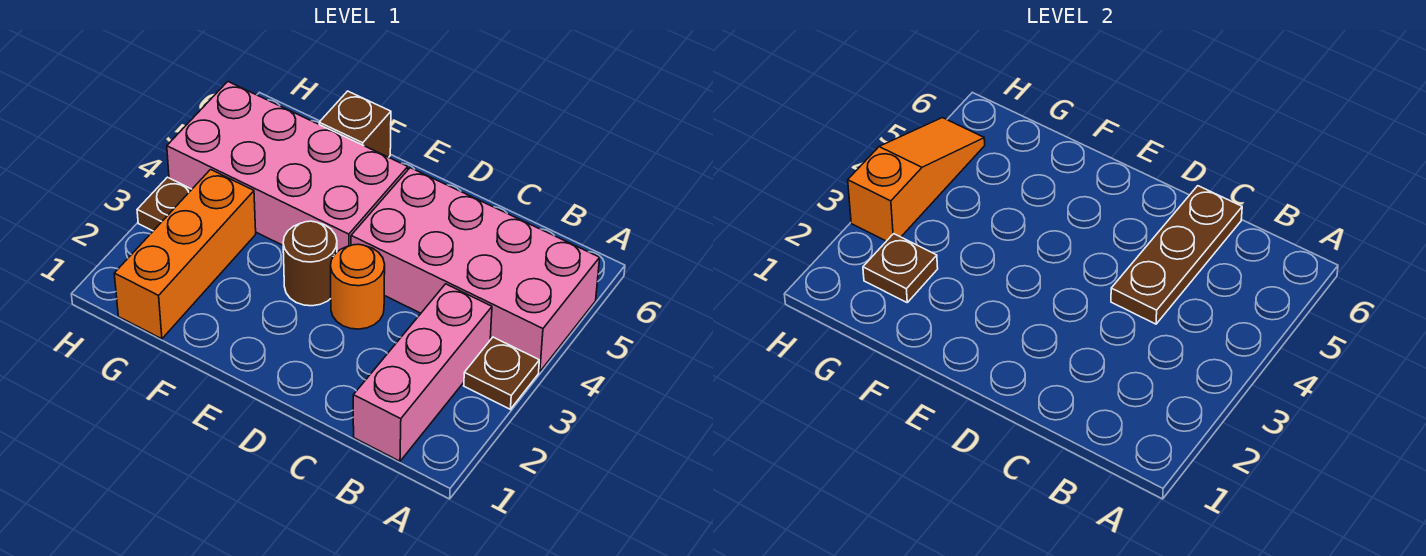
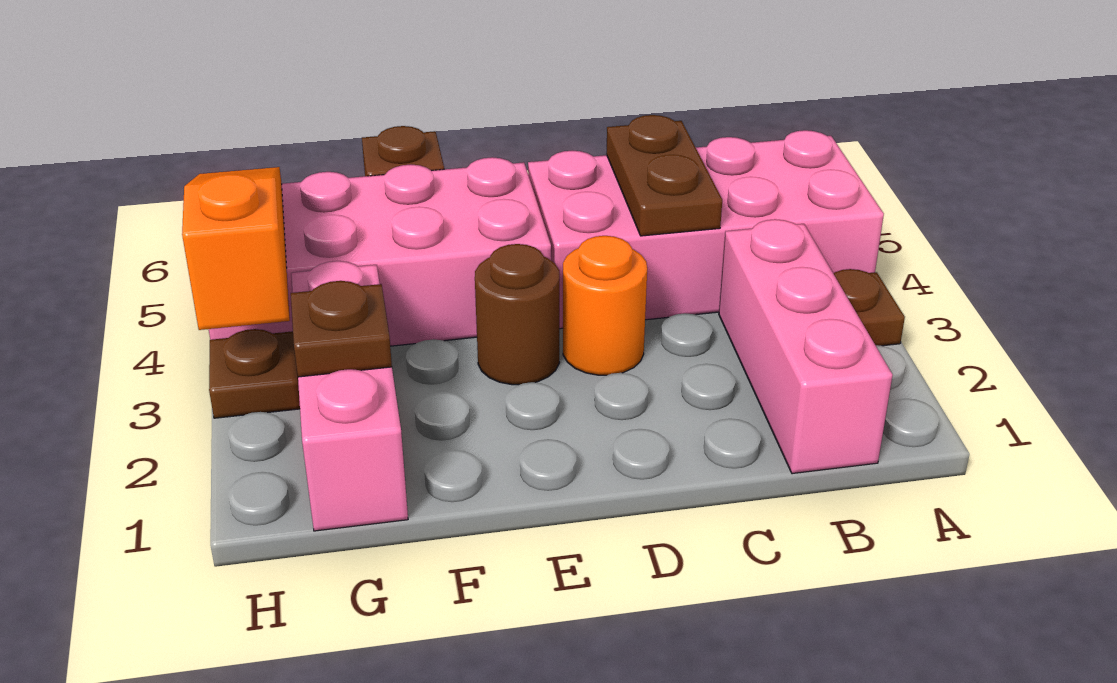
brown plate C4:C6 level 2 -> brown plate C4:C5 level 2
orange brick G1:G3 level 1 -> pink brick G1:G3 level 1

